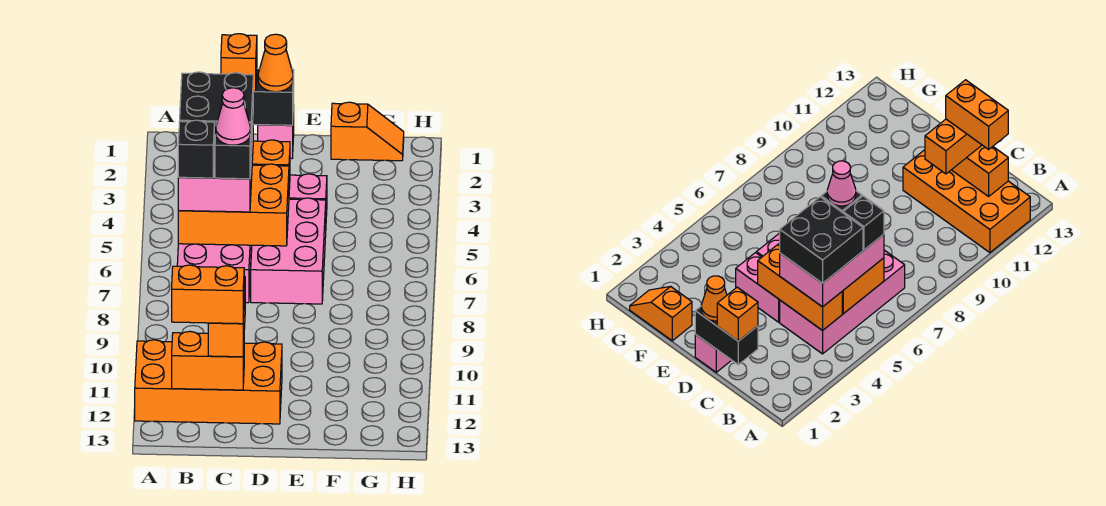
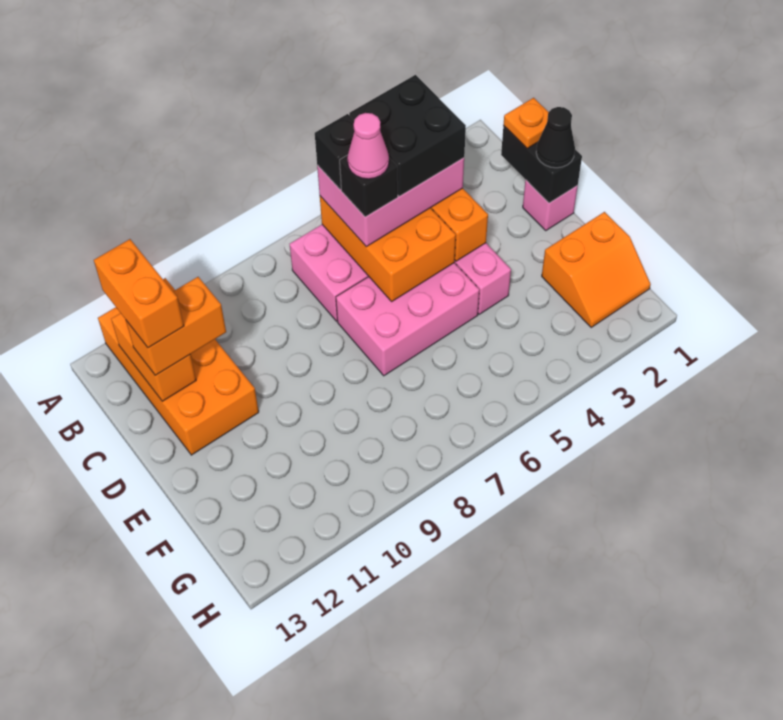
orange brick C1 level 3 -> orange plate C1 level 3
orange cone D1 level 3 -> black cone D1 level 3
orange slope F1:G1 level 1 top F -> orange slope F1:G2 level 1 top F

